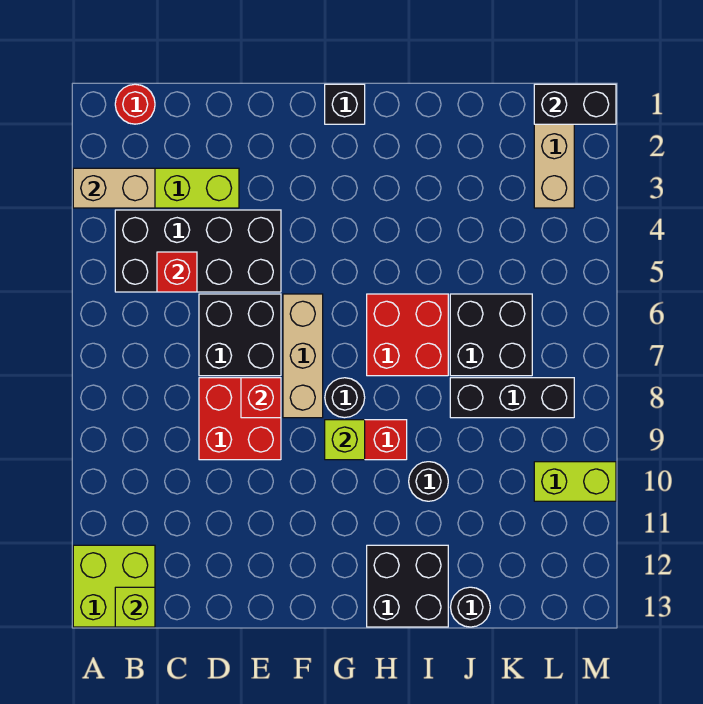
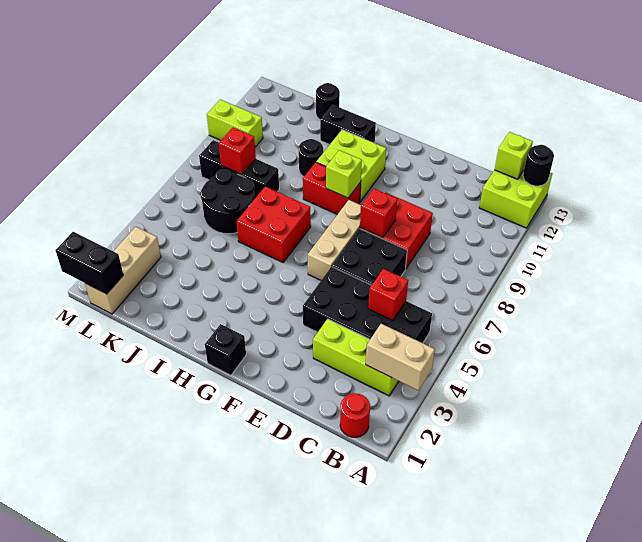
black round brick G8 level 1 -> black round brick A13 level 2
none -> lime brick G10:H11 level 1
black brick H12:I13 level 1 -> black brick H12:I12 level 1
black brick J6:K7 level 1 -> black round brick J6:K7 level 1
none -> red brick K8 level 2

